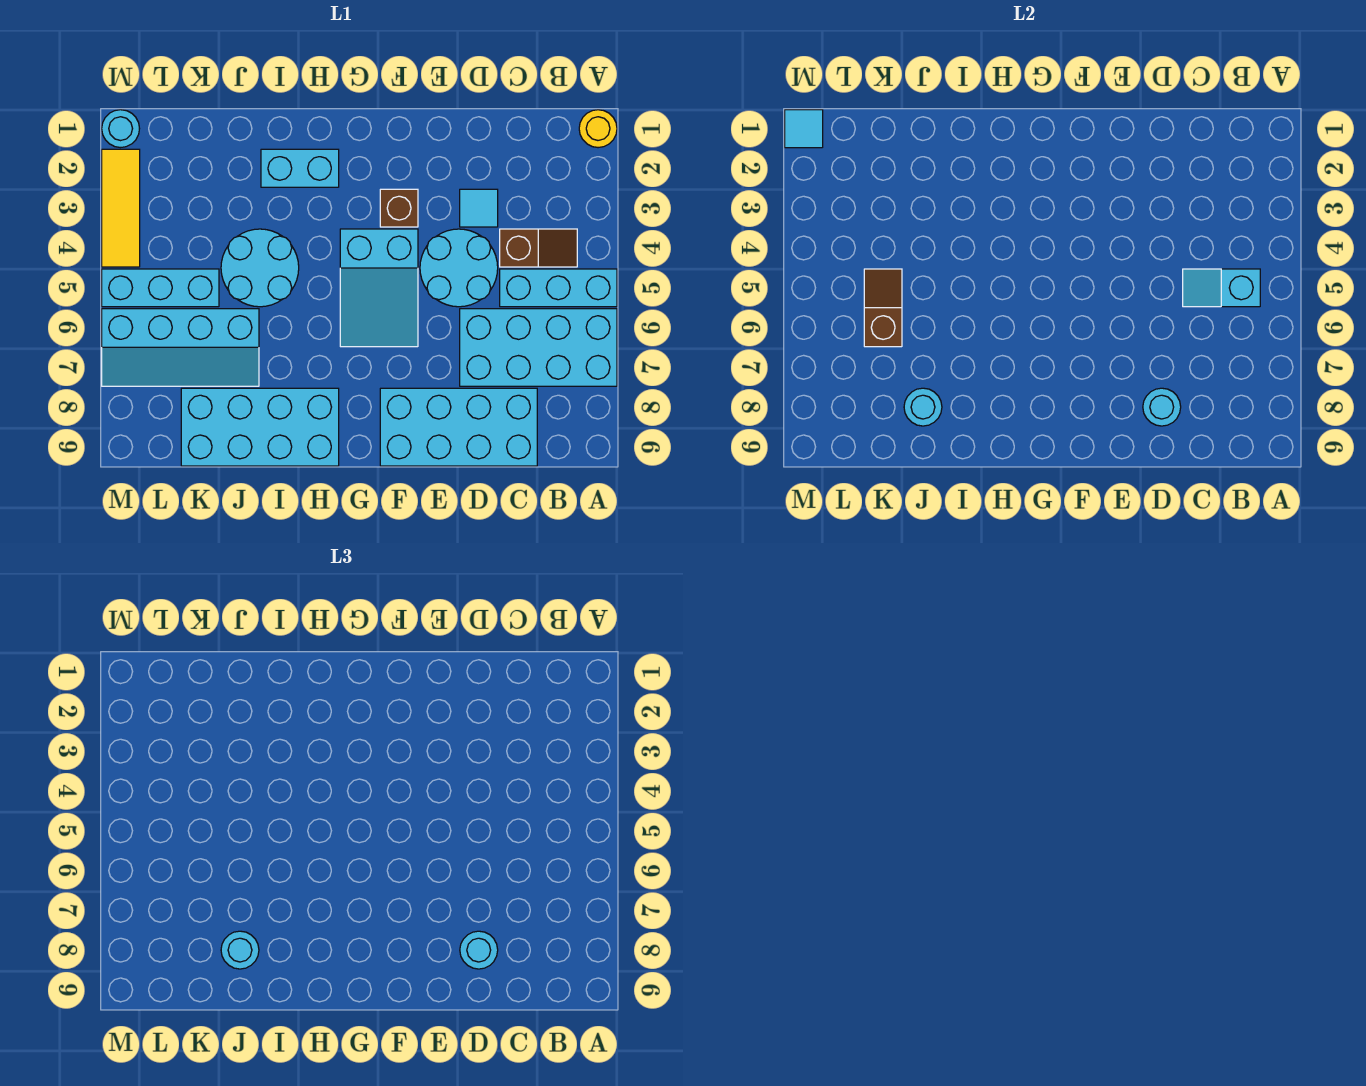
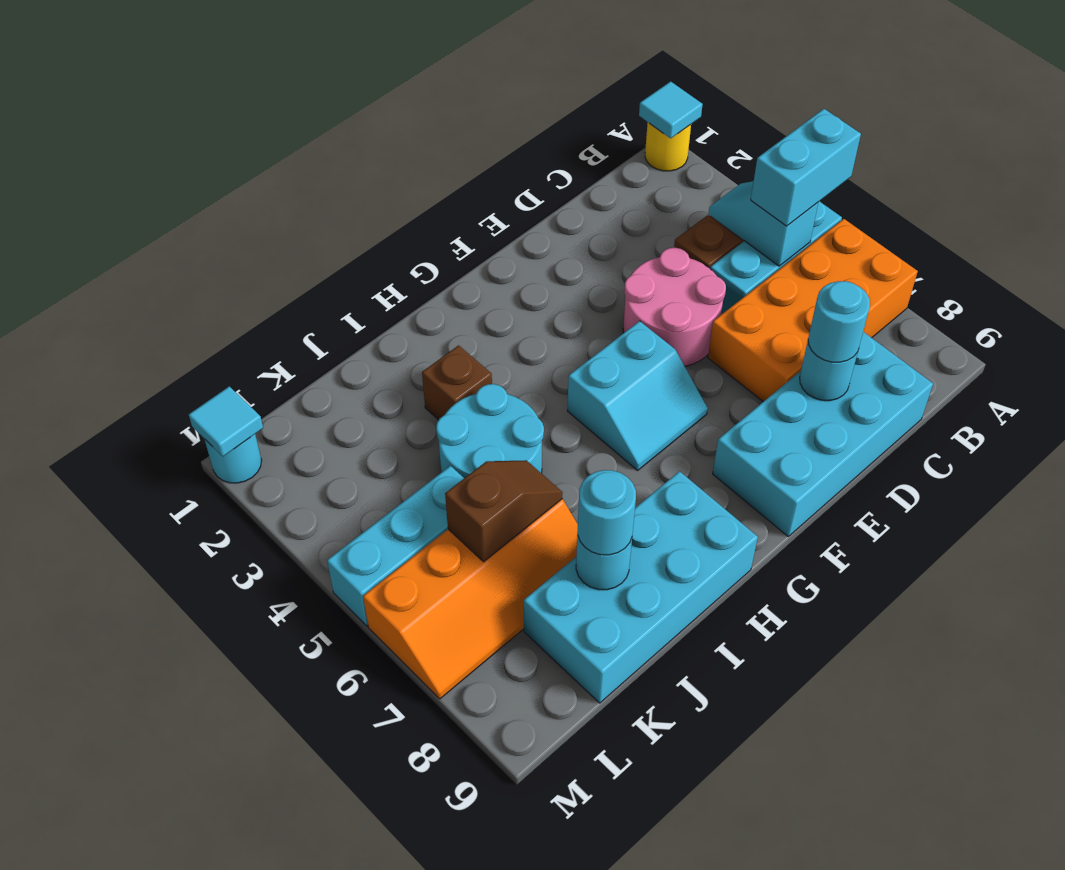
cyan brick A6:D7 level 1 -> orange brick A6:D7 level 1
cyan slope B5:C5 level 2 top B -> cyan slope B4:B5 level 2 top 5
cyan tile D3 level 1 -> cyan tile A1 level 2
cyan round brick D4:E5 level 1 -> pink round brick D4:E5 level 1
brown brick F3 level 1 -> brown brick I3 level 1
cyan slope F4:G6 level 1 top 4 -> cyan slope F5:G6 level 1 top 5
cyan brick H2:I2 level 1 -> cyan brick A5:B5 level 3
cyan slope J6:M7 level 1 top 6 -> orange slope J6:M7 level 1 top 6
brown slope K5:K6 level 2 top 6 -> brown slope J6:K6 level 2 top K
yellow tile M2:M4 level 1 -> none

